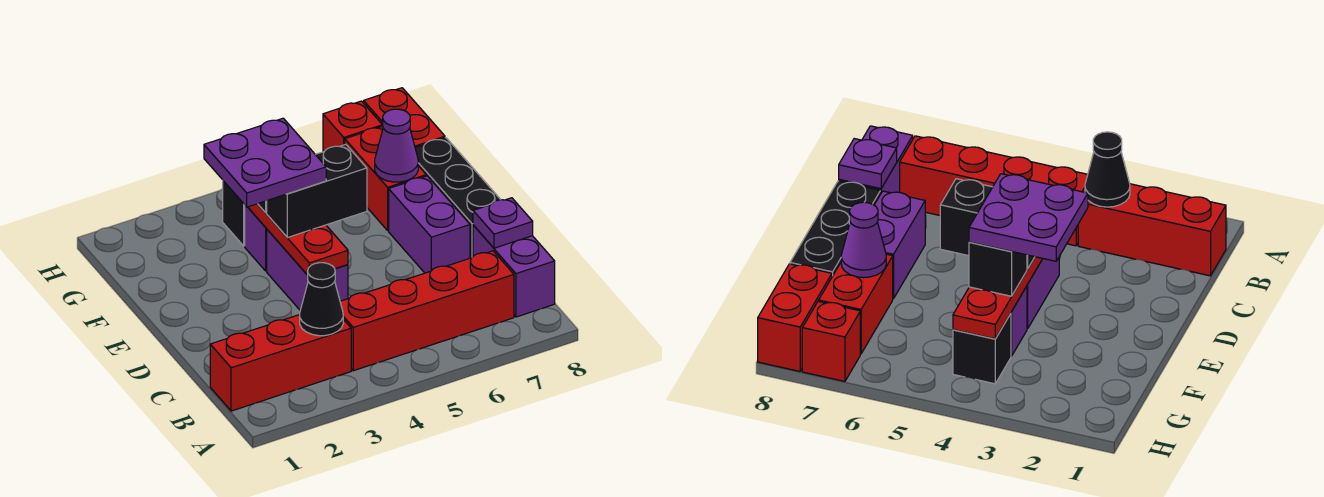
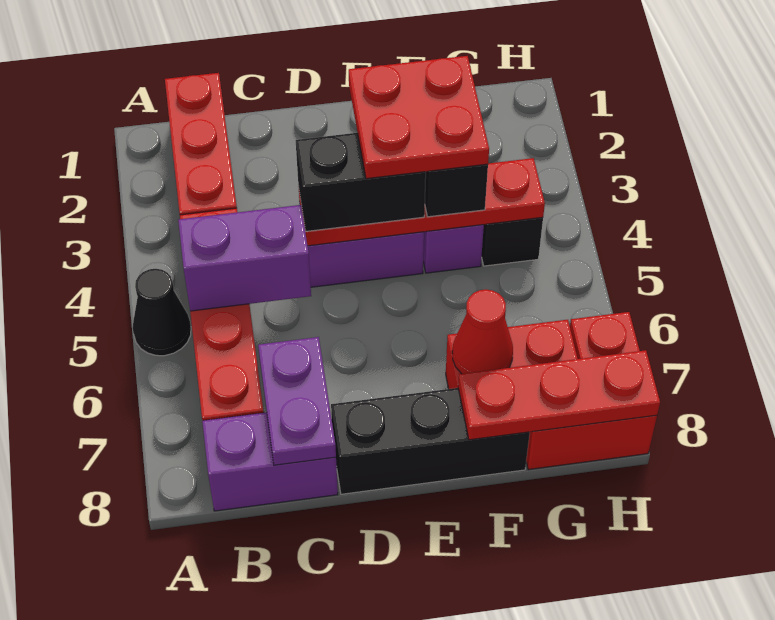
black cone B3 level 2 -> black cone A5 level 1
purple plate C8 level 2 -> purple plate C7:C8 level 2
purple brick D7:E7 level 1 -> purple brick B5:C5 level 2
purple plate E3:F4 level 4 -> red plate E3:F4 level 4
black brick E4:E5 level 3 -> black brick D4:E4 level 3
purple cone F7 level 2 -> red cone F7 level 2
none -> red plate F8:H8 level 2

